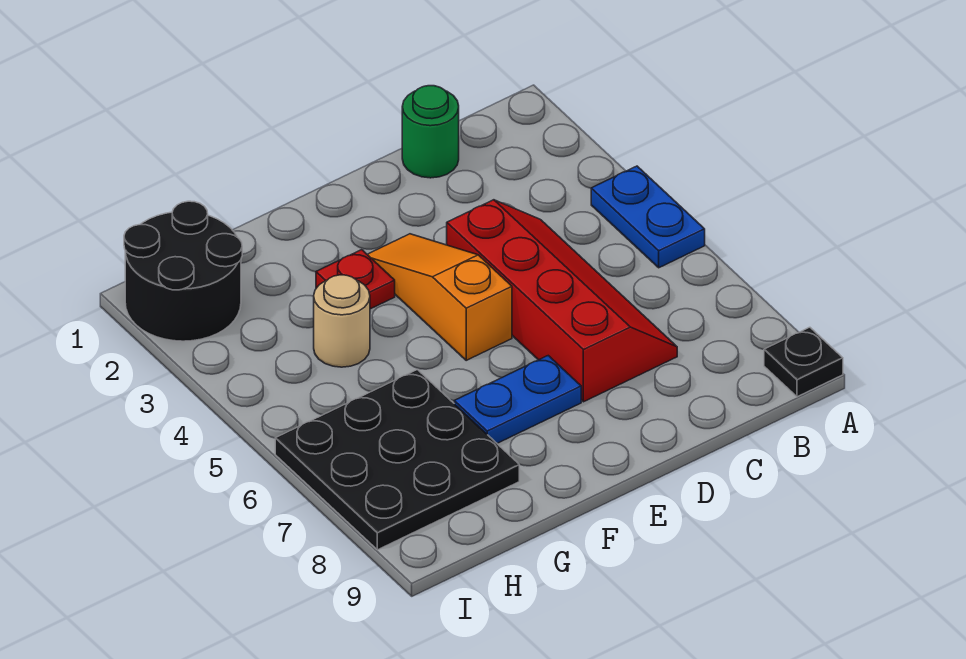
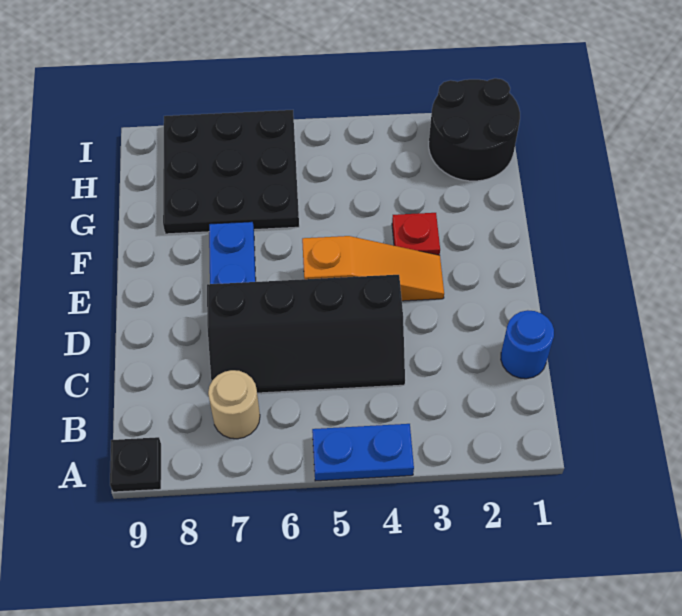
green round brick C1 level 1 -> blue round brick C1 level 1
red slope C4:D7 level 1 top D -> black slope C4:D7 level 1 top D
tan round brick G4 level 1 -> tan round brick B7 level 1

